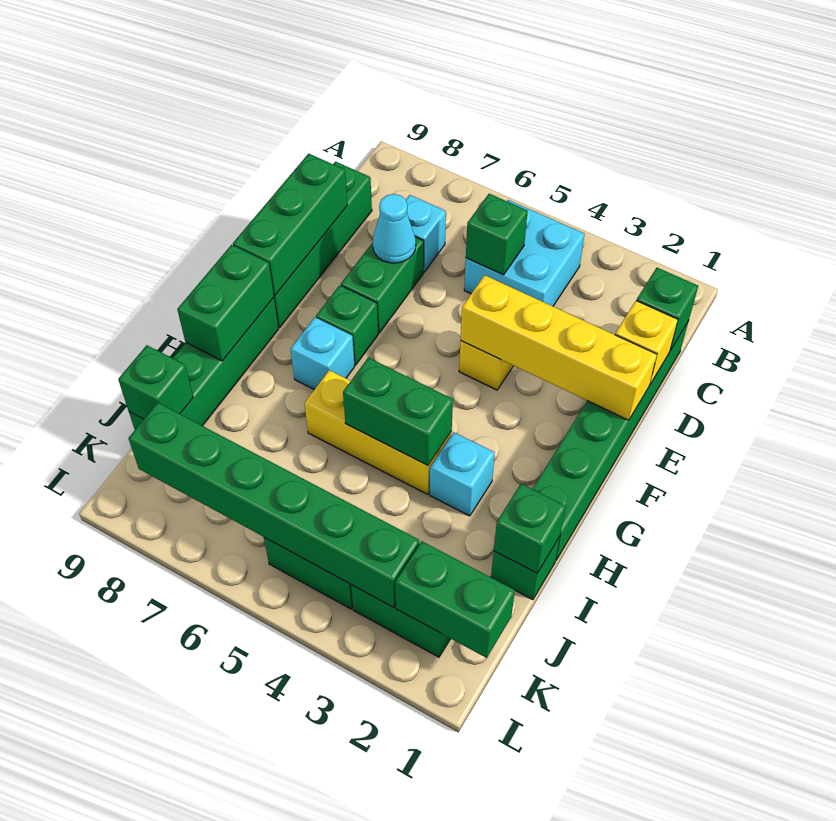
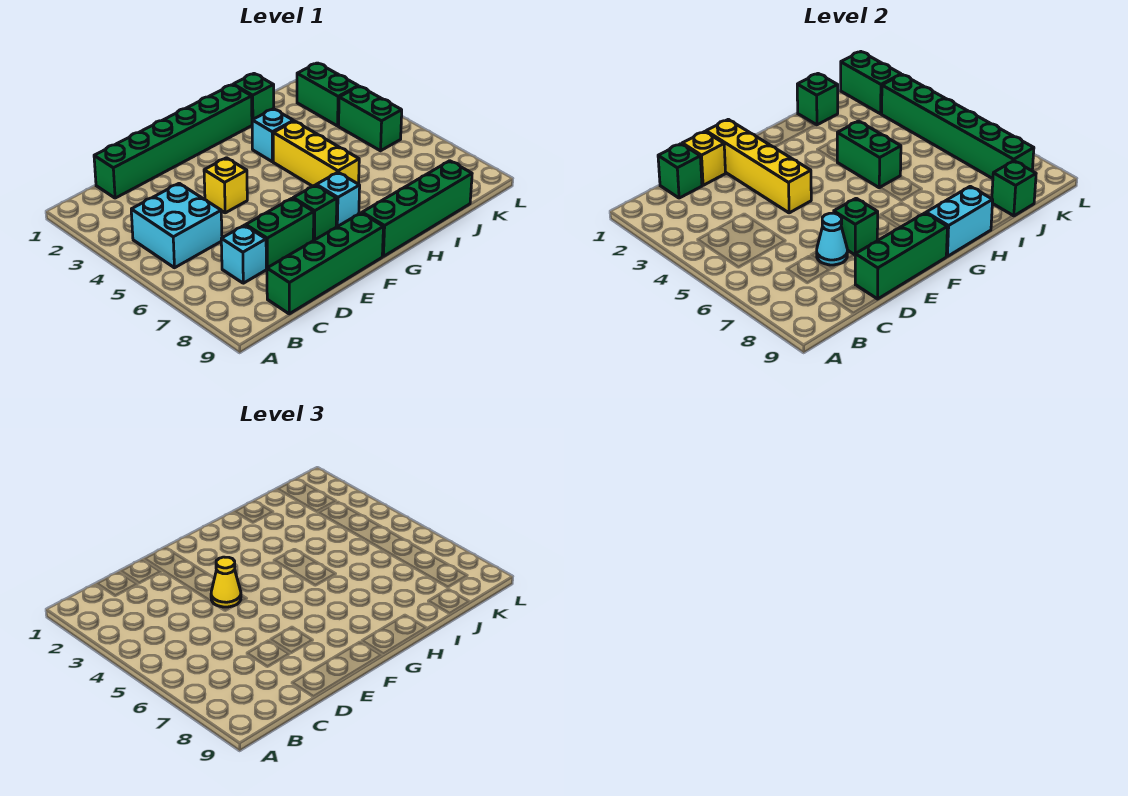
green brick C5 level 2 -> green brick E7 level 2
none -> yellow cone E4 level 3
green brick G9:H9 level 2 -> cyan brick G9:H9 level 2

